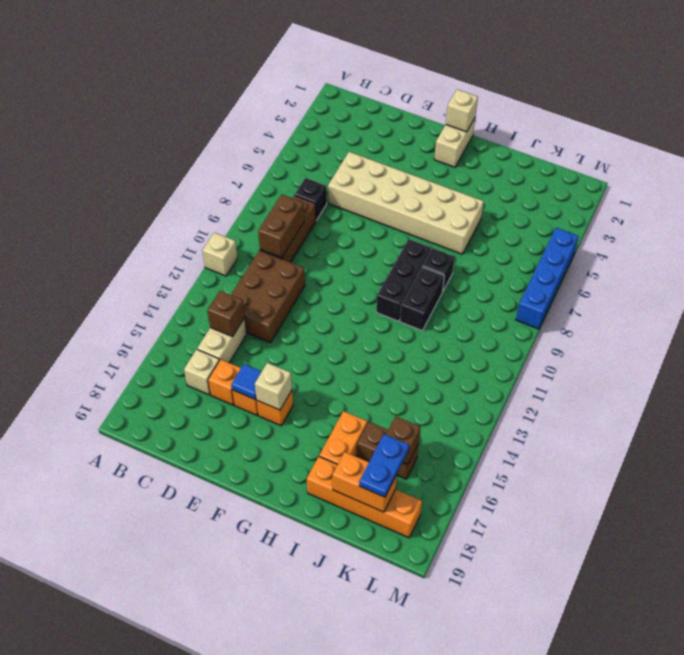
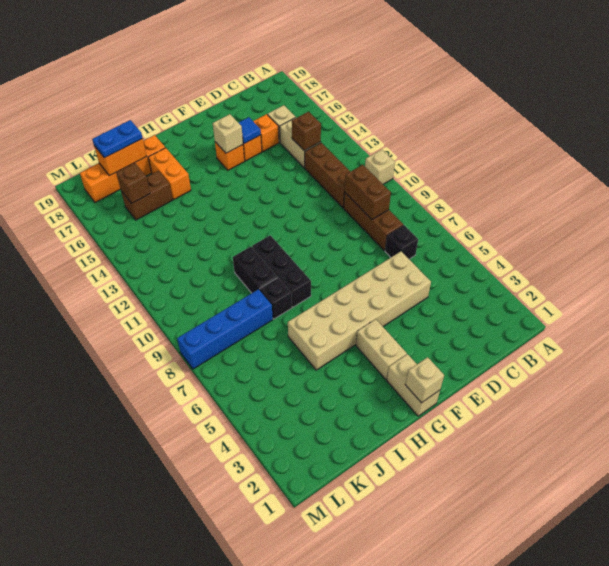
brown brick C11:D13 level 1 -> brown brick C11:C13 level 1
none -> tan brick G3:G4 level 1
blue plate K17:K18 level 3 -> blue plate J18:K18 level 3
blue brick M5:M8 level 1 -> blue brick J8:M8 level 1

